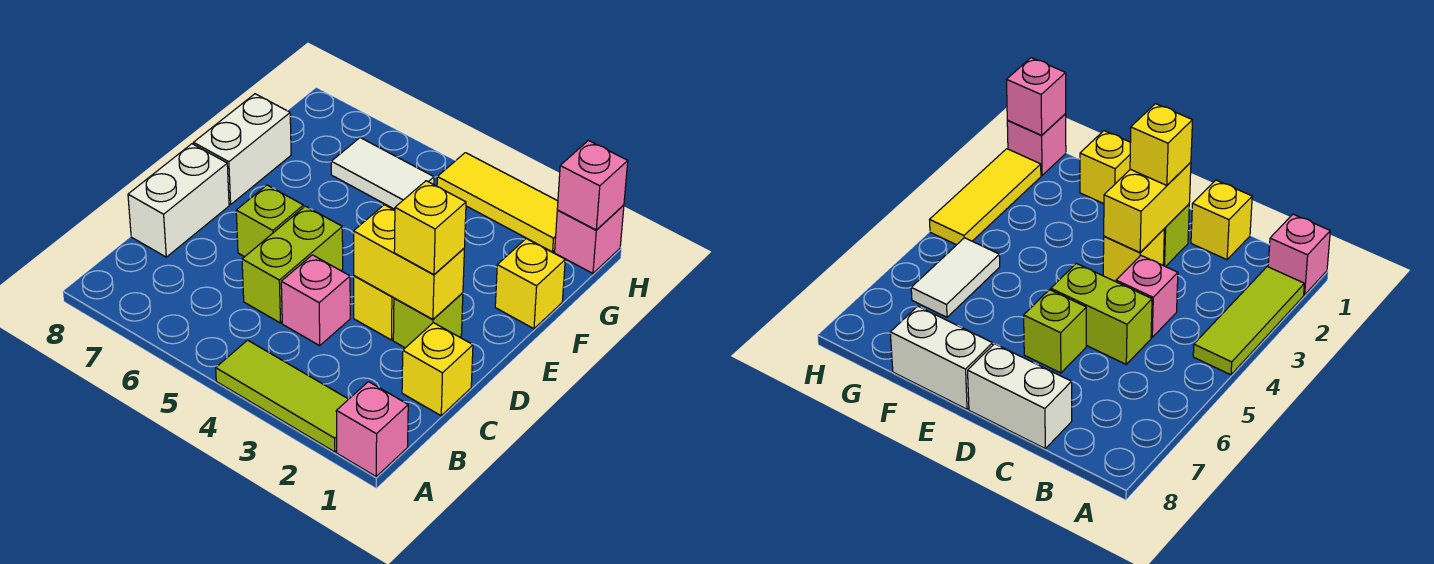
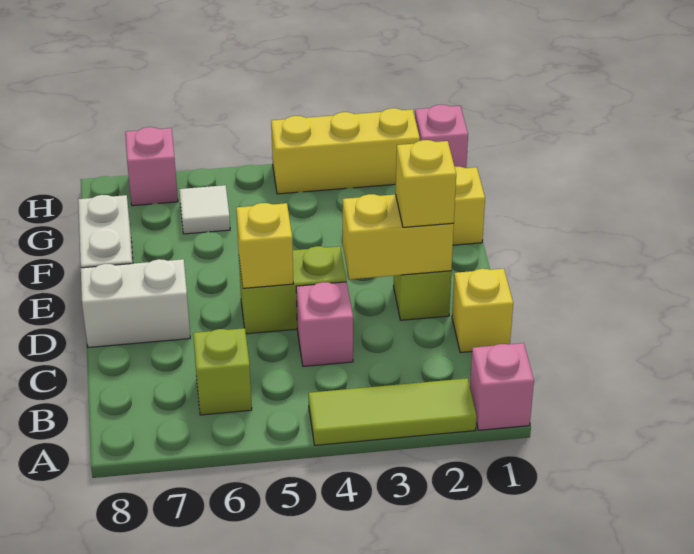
lime brick C5:D5 level 1 -> lime brick D4:D5 level 1
white brick C8:D8 level 1 -> white brick D7:D8 level 1
yellow brick D3 level 1 -> yellow brick D5 level 2
lime brick D6 level 1 -> lime brick B6 level 1
white tile G5:G6 level 1 -> white tile G6 level 1
pink brick H1 level 2 -> pink brick H7 level 1
yellow tile H2:H4 level 1 -> yellow brick H2:H4 level 1

